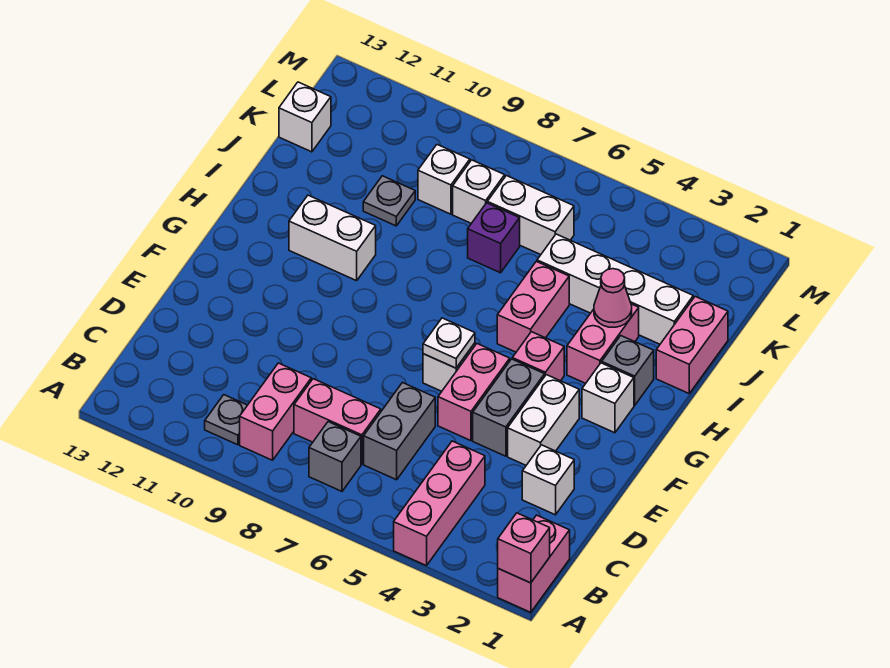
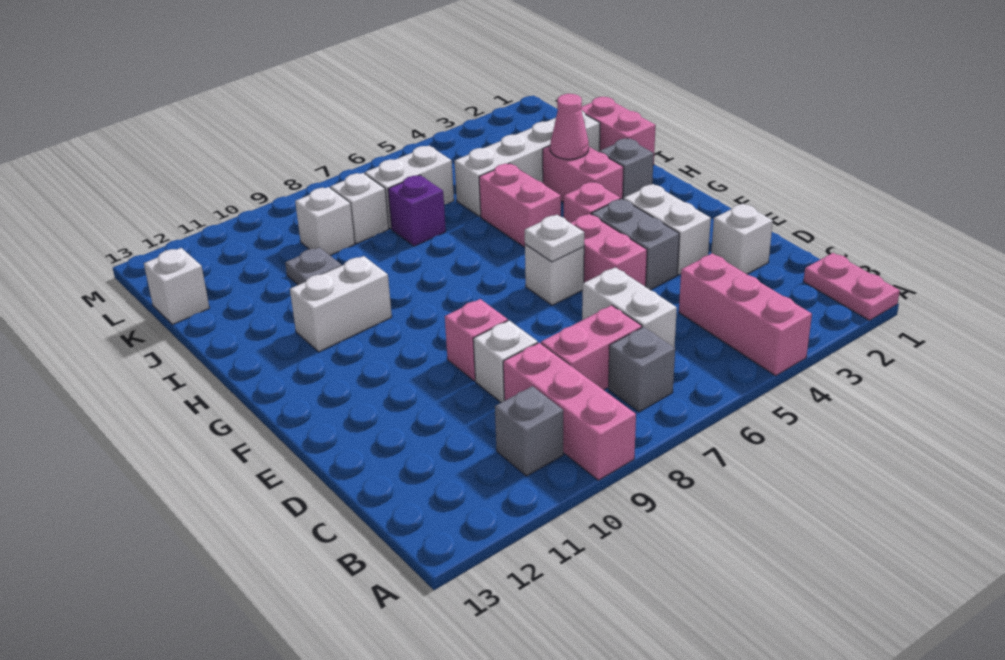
pink brick A1:B1 level 1 -> pink plate A1:B1 level 1
pink brick A1 level 2 -> pink brick E9 level 1
pink brick B9:C9 level 1 -> pink brick A9:C9 level 1
grey plate B10 level 1 -> grey brick B10 level 1
grey brick C6:D6 level 1 -> white brick C6:D6 level 1
white brick G2 level 1 -> white brick D9 level 1

